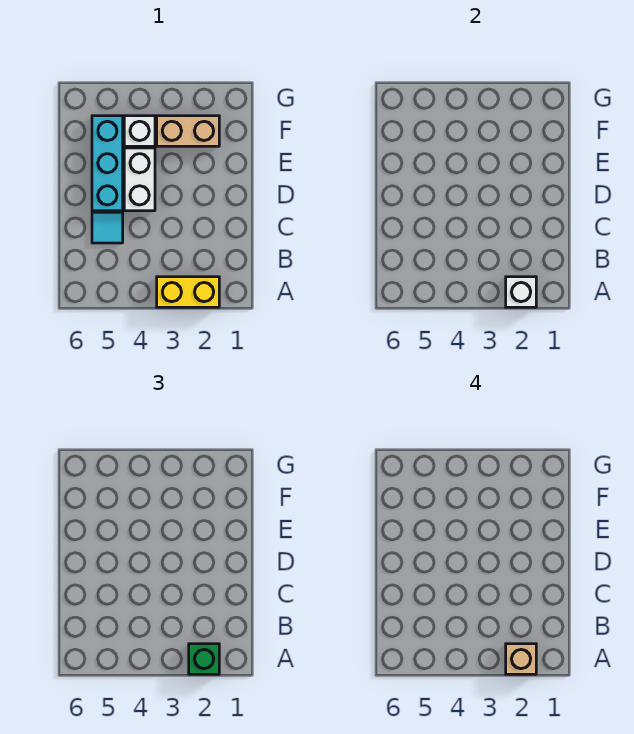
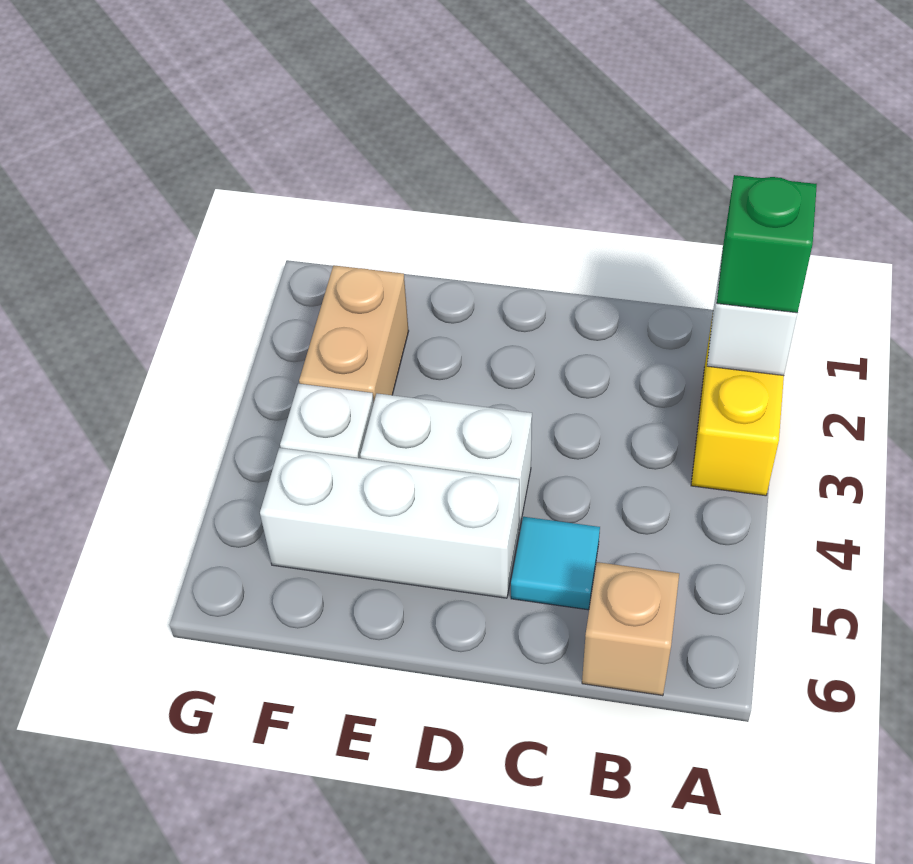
tan brick A2 level 4 -> tan brick B6 level 1
cyan brick D5:F5 level 1 -> white brick D5:F5 level 1

